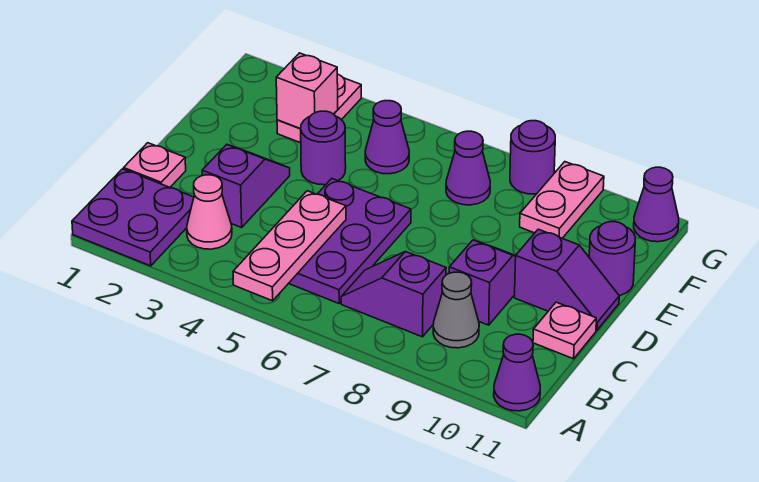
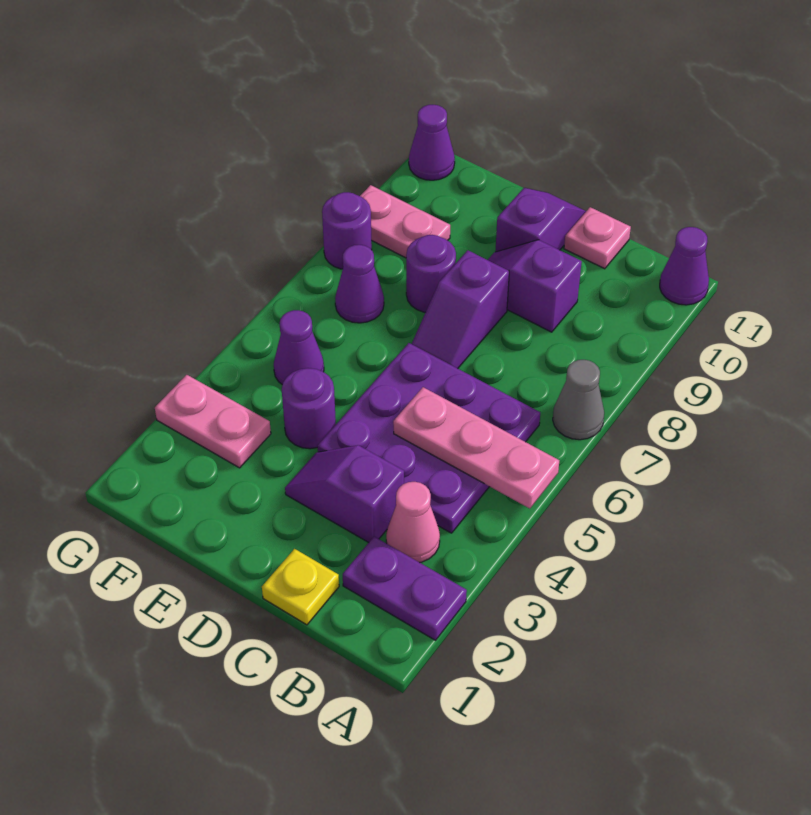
purple plate A1:B2 level 1 -> purple plate A2:B2 level 1
purple plate B5:D6 level 1 -> purple plate B4:D6 level 1
purple slope B7:B8 level 1 top 8 -> purple slope D7:D8 level 1 top 8
grey cone B9 level 1 -> grey cone A7 level 1
pink plate C1 level 1 -> yellow plate C1 level 1
purple round brick E11 level 1 -> purple round brick E8 level 1
pink brick F3 level 2 -> none

